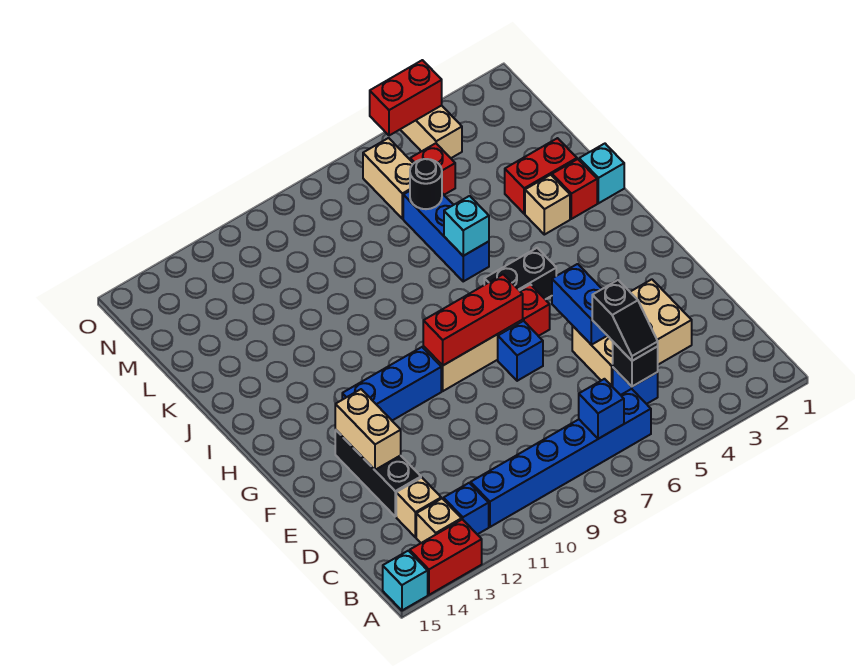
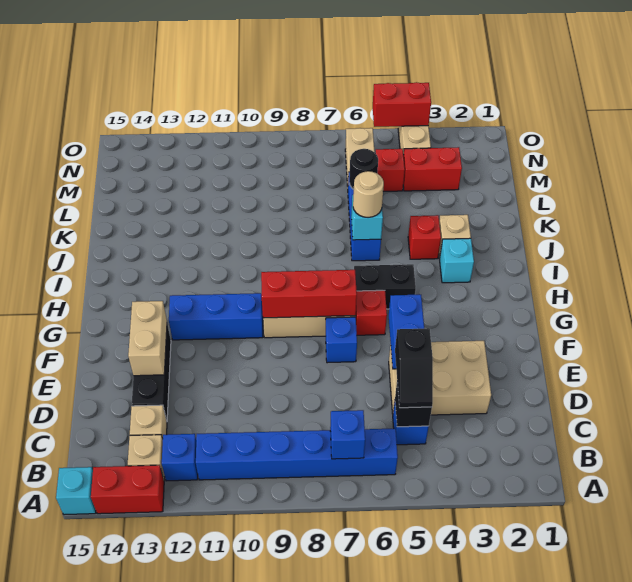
cyan brick J1 level 1 -> cyan brick I3 level 1
red brick J2 level 1 -> red brick J4 level 1
none -> tan round brick J6 level 3
red brick K2:K3 level 1 -> red brick M3:M4 level 1

